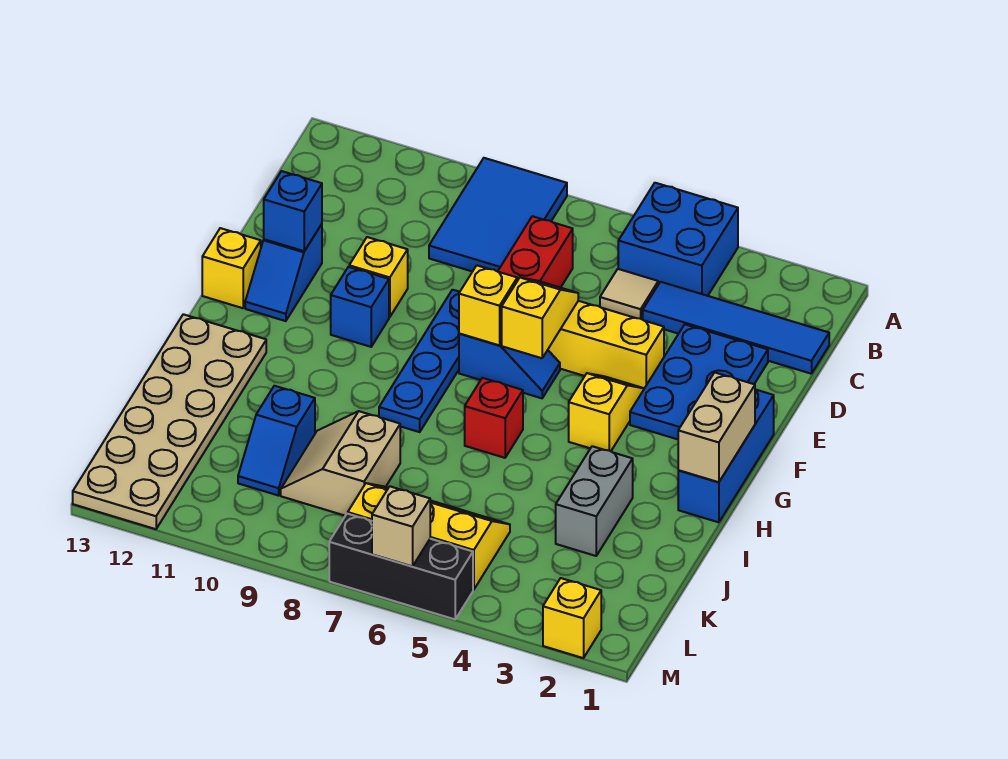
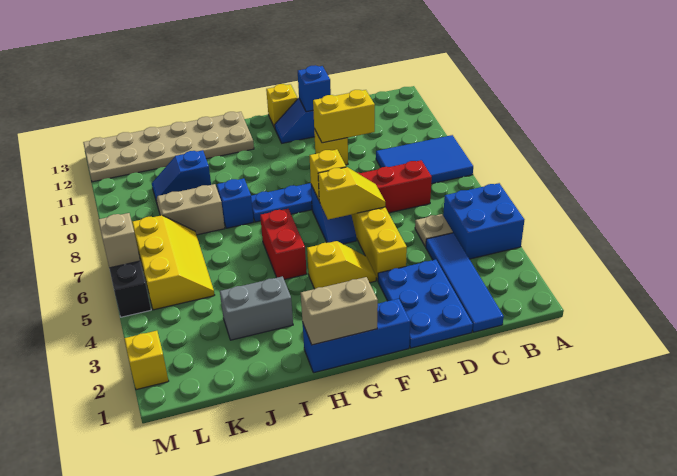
tan tile C5 level 1 -> tan plate C5 level 1
blue plate D2:F3 level 1 -> blue plate D1:E3 level 1
none -> yellow brick D10:E10 level 2
blue brick F10 level 1 -> blue brick I8 level 1
red brick H6 level 1 -> red brick H5:H6 level 1

